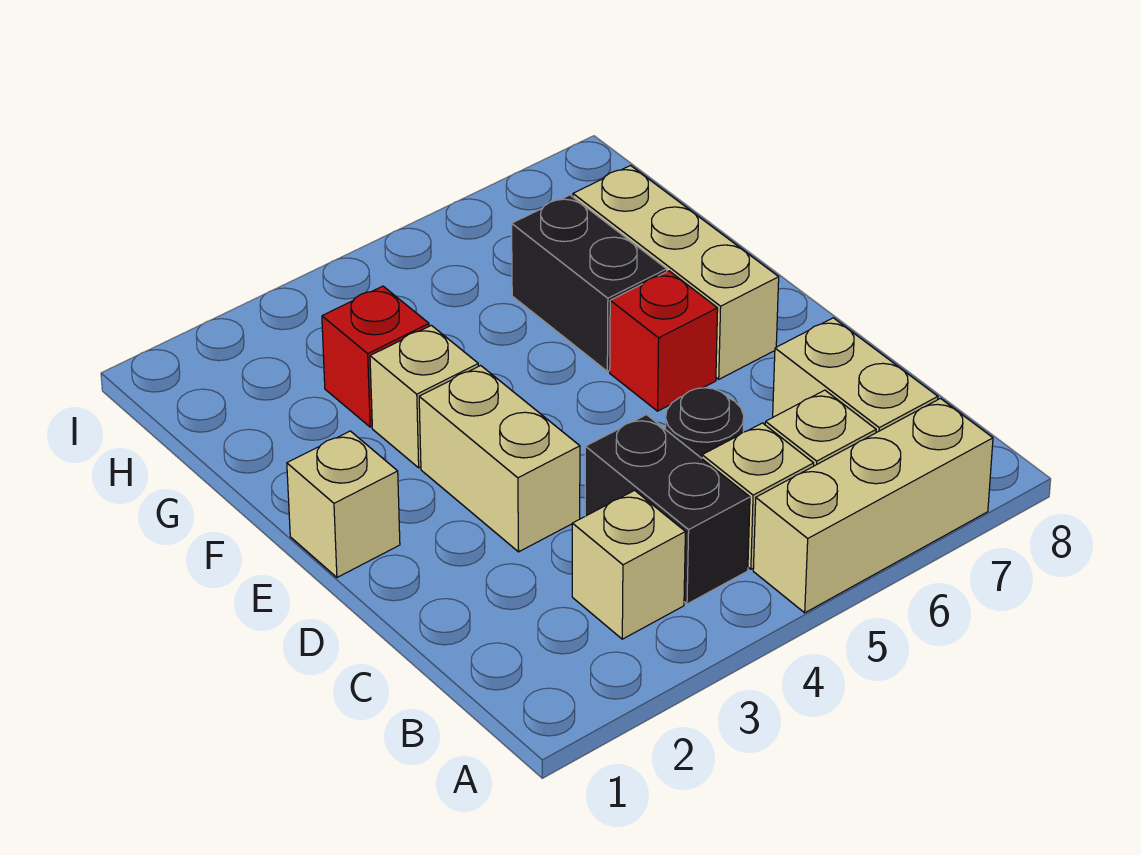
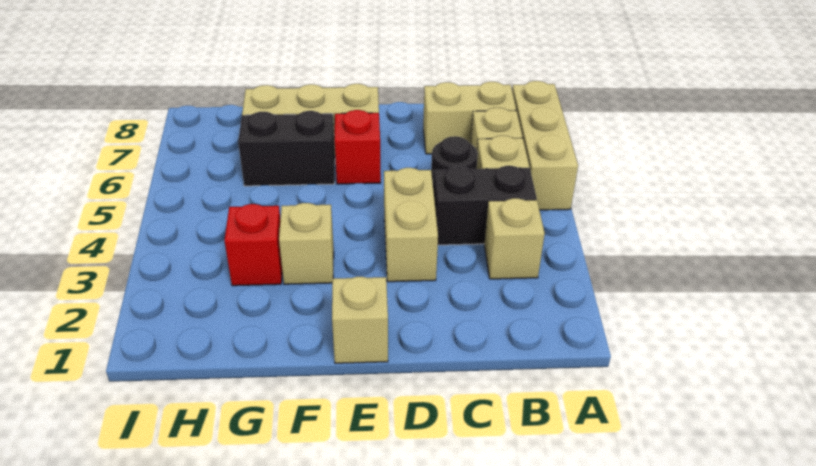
tan brick D3:E3 level 1 -> tan brick D3:D4 level 1

